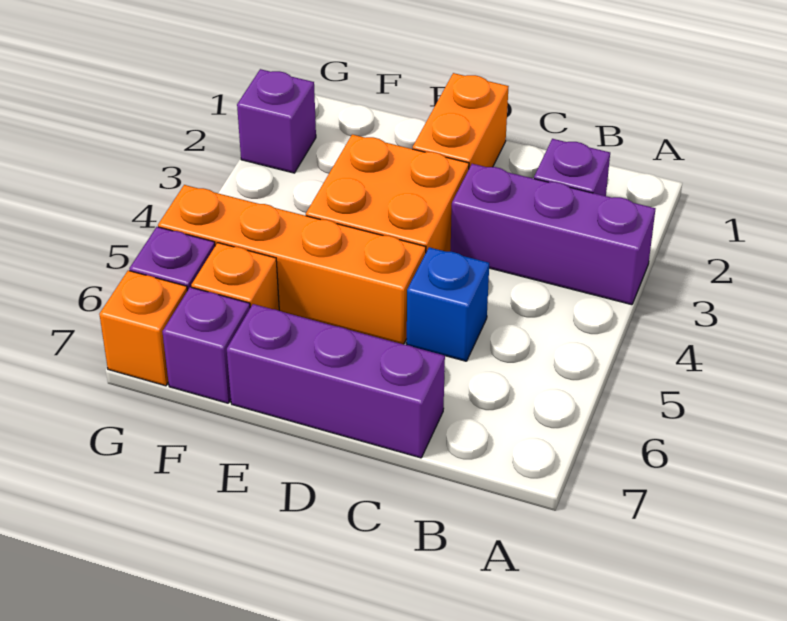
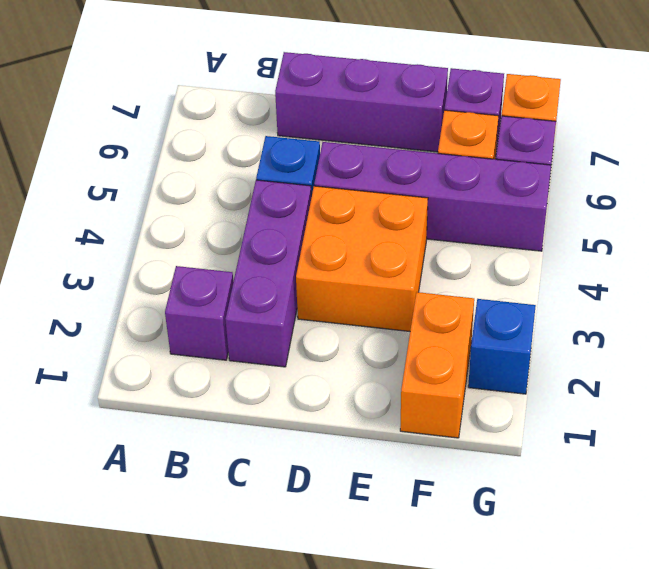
purple brick A3:C3 level 1 -> purple brick C2:C4 level 1
orange brick D1:D2 level 1 -> orange brick F1:F2 level 1
orange brick D5:G5 level 1 -> purple brick D5:G5 level 1
purple brick G2 level 1 -> blue brick G2 level 1

